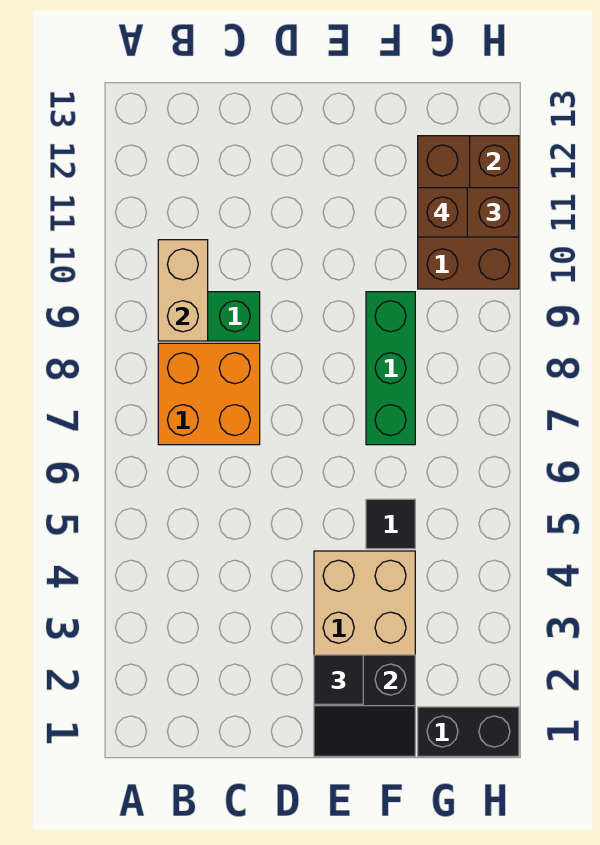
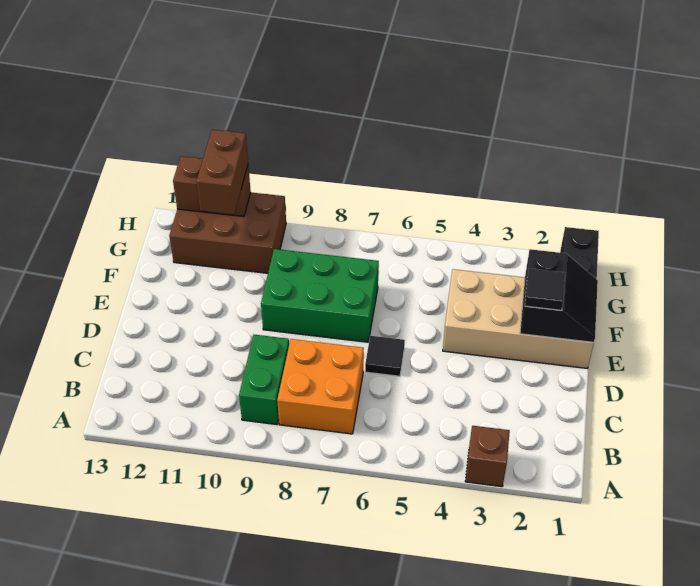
tan brick B9:B10 level 2 -> none
black tile F5 level 1 -> black tile D6 level 1
green brick F7:F9 level 1 -> green brick E7:F9 level 1
brown brick G11 level 4 -> brown brick A3 level 1

